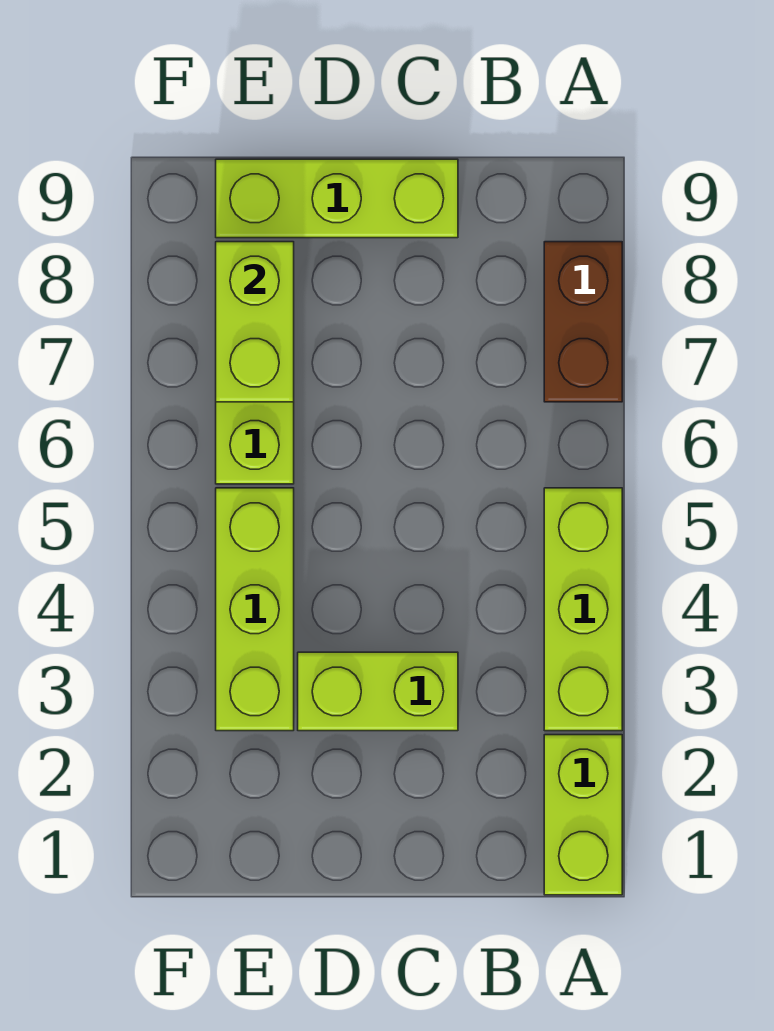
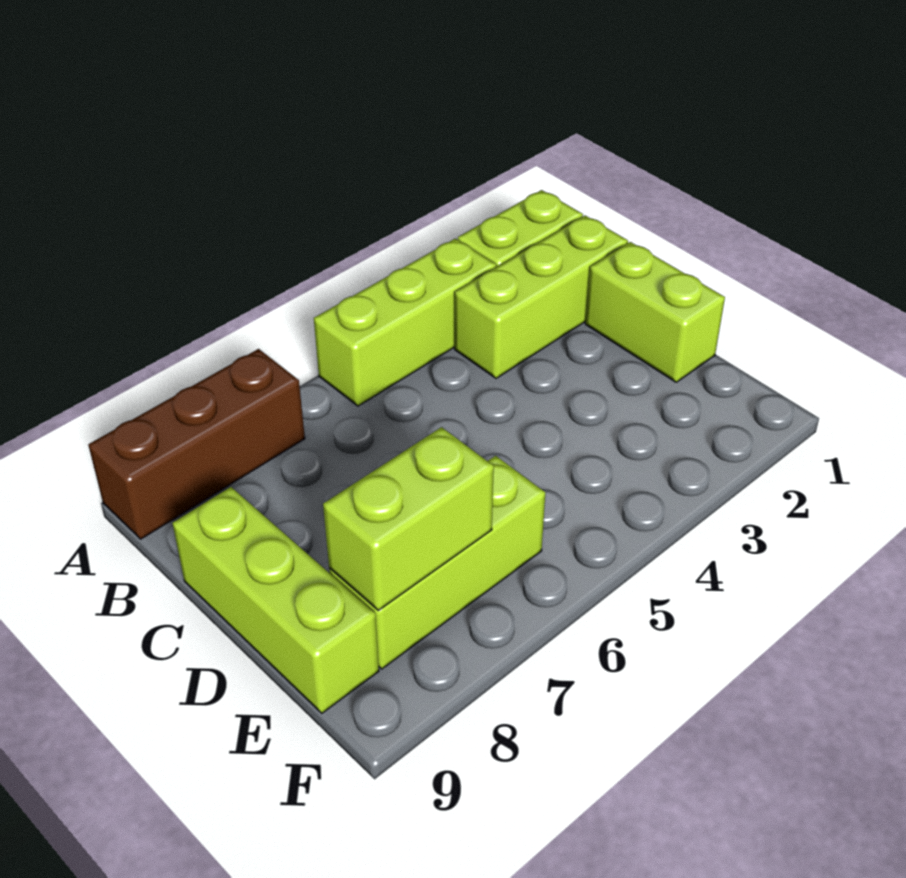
brown brick A7:A8 level 1 -> brown brick A7:A9 level 1
lime brick C3:D3 level 1 -> lime brick C1:D1 level 1
lime brick E3:E5 level 1 -> lime brick B1:B3 level 1

